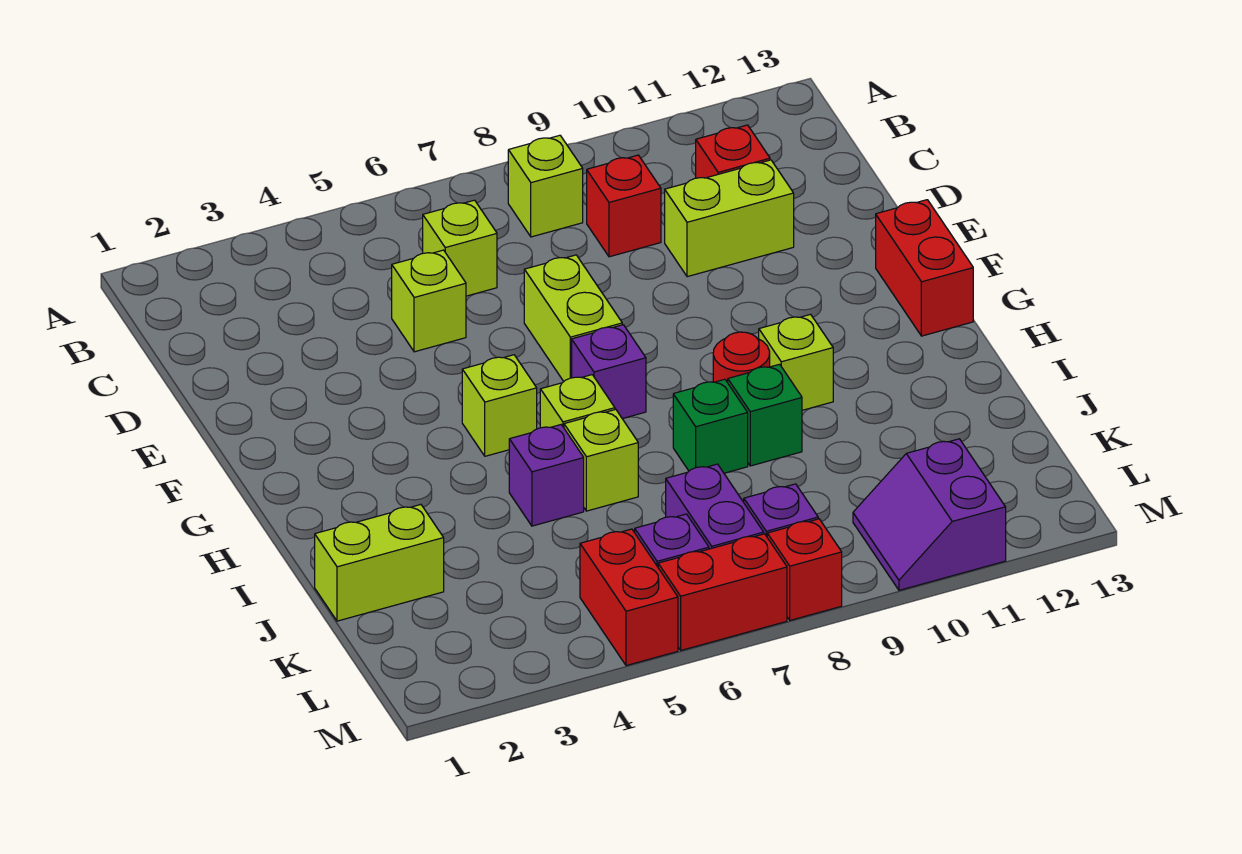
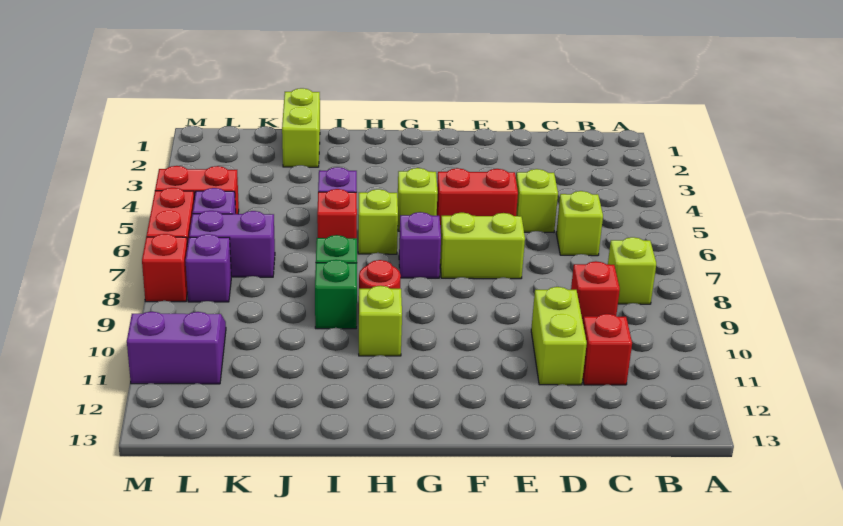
red brick F13:G13 level 1 -> red brick E5:F5 level 1
lime brick I6 level 1 -> red brick I6 level 1

